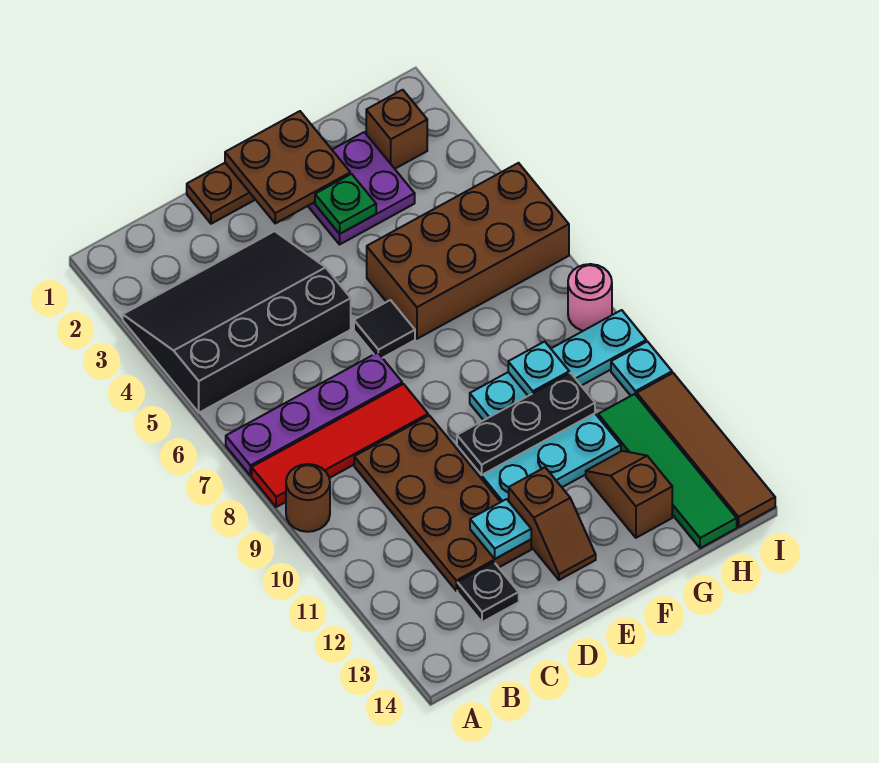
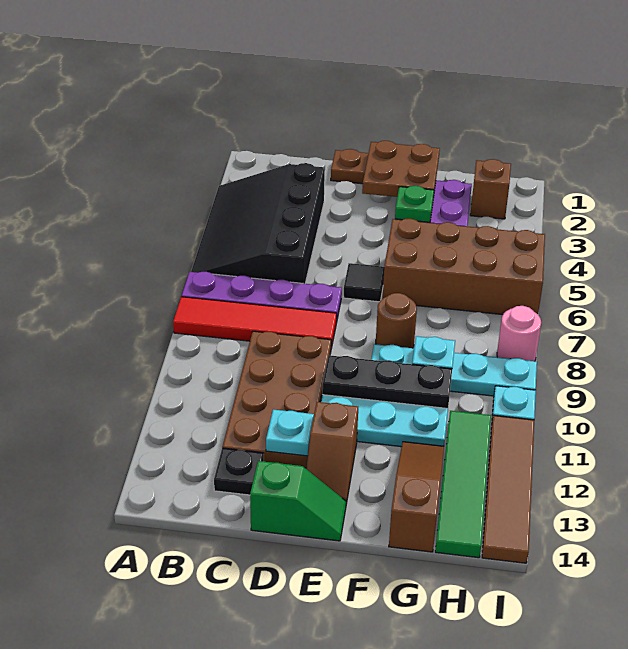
black slope A3:D5 level 1 top 5 -> black slope A3:C6 level 1 top C
brown round brick A9 level 1 -> brown round brick F8 level 1
none -> green slope D14:E14 level 1 top D
brown slope G12:G13 level 1 top 13 -> brown slope G12:G14 level 1 top 14

